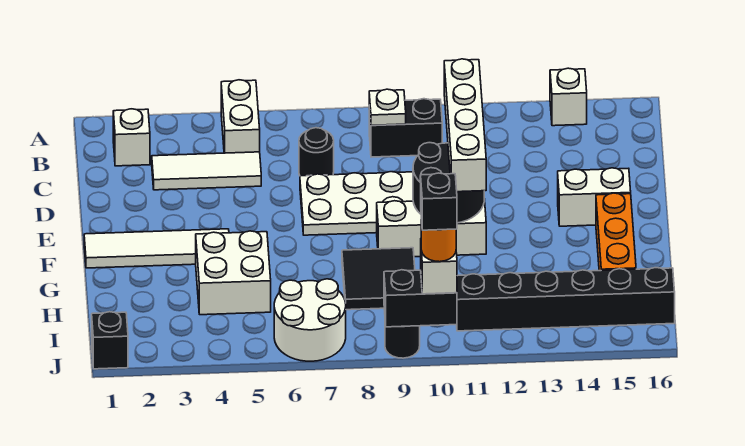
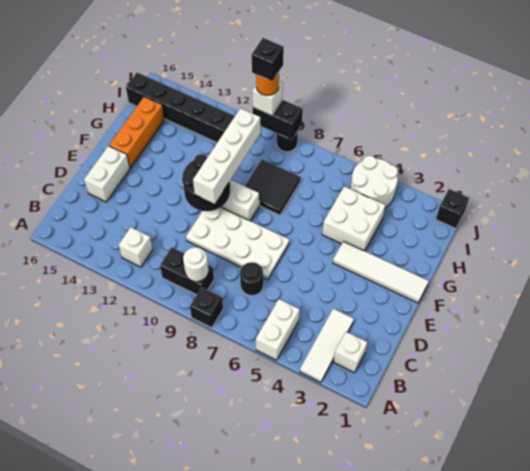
none -> black brick A8 level 1
white brick A14 level 1 -> white brick B12 level 1
white plate B9 level 2 -> white round brick B9 level 2
white tile C3:C5 level 1 -> white tile A3:C3 level 1
white brick C11:F11 level 3 -> white brick E10:H10 level 3
white brick E14:E15 level 1 -> white brick D15:E15 level 1
white round brick I6:J7 level 1 -> white round brick I4:J5 level 1

